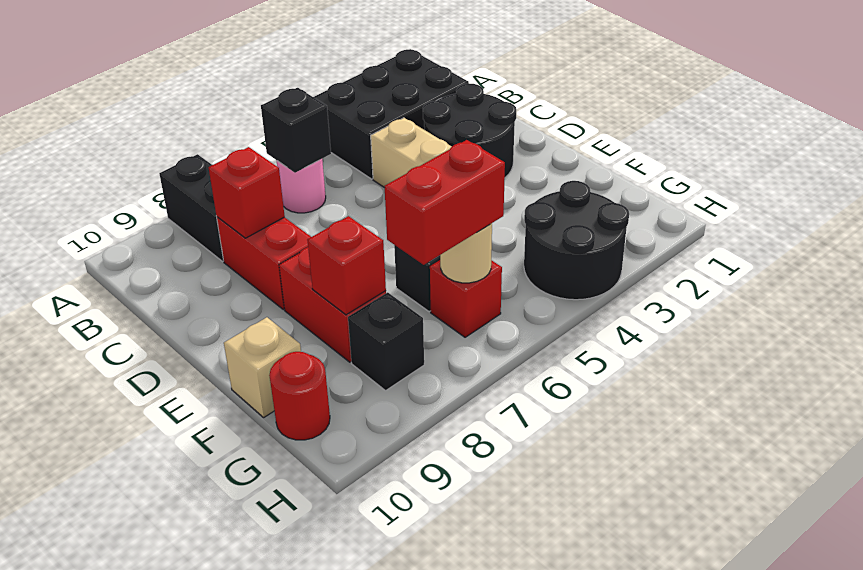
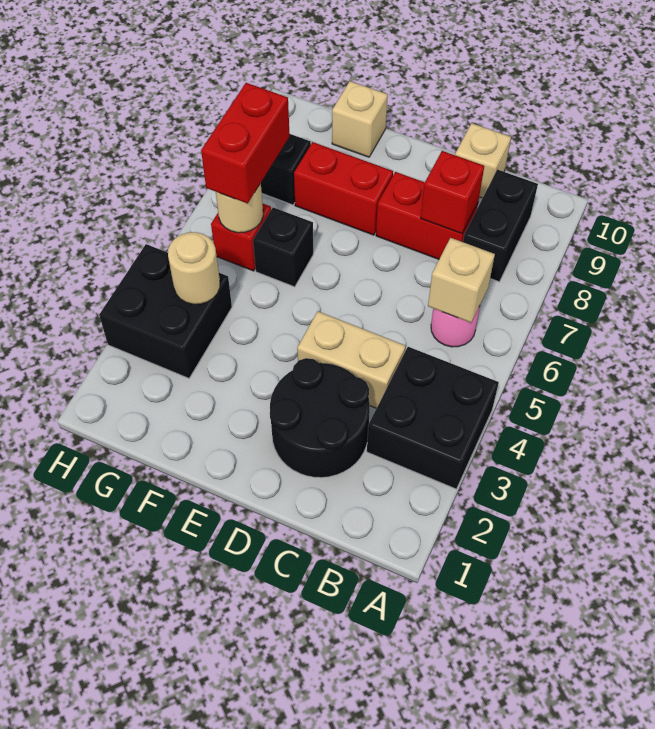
black brick A2:B4 level 1 -> black brick A3:B4 level 1
black brick A8:B8 level 1 -> black brick B8:B9 level 1
black brick B6 level 2 -> tan brick B6 level 2
none -> tan brick C10 level 1
red brick F8 level 2 -> none
black round brick G3:H4 level 1 -> black brick G3:H4 level 1
none -> tan round brick G4 level 2
red round brick G10 level 1 -> none

